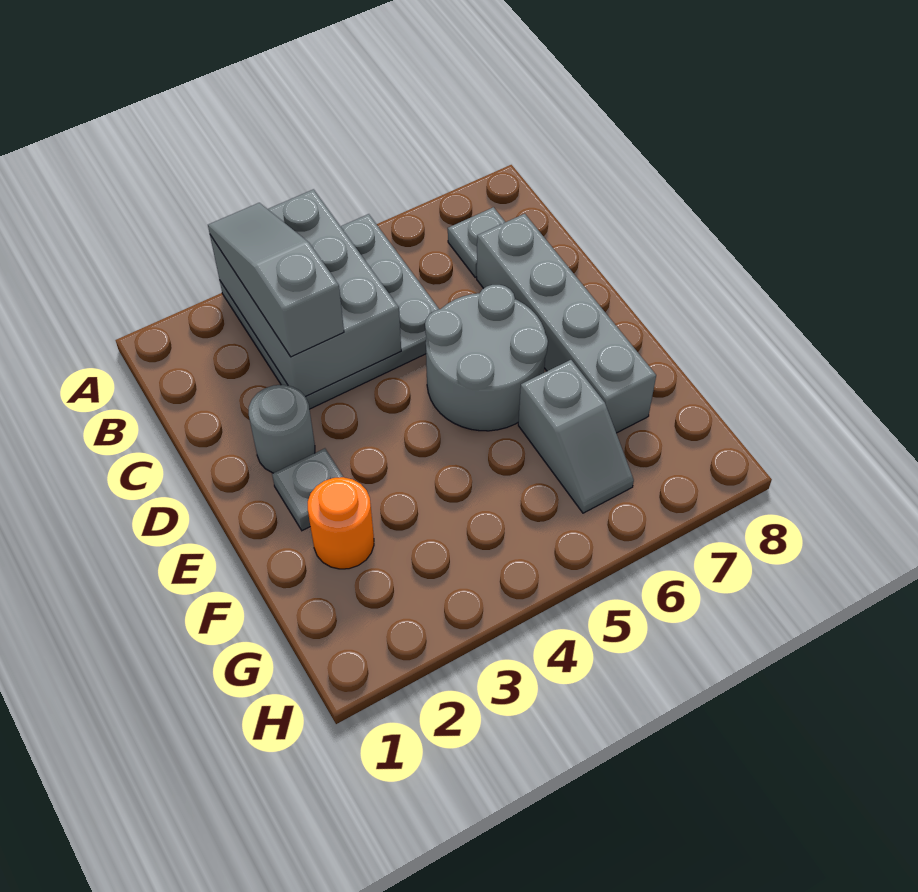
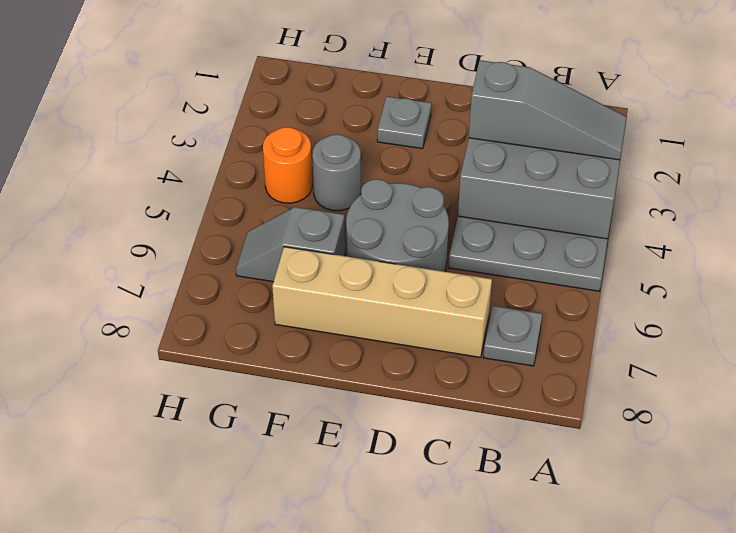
grey brick C7:F7 level 1 -> tan brick C7:F7 level 1
grey round brick D2 level 1 -> grey round brick F4 level 1
orange round brick F2 level 1 -> orange round brick G4 level 1

